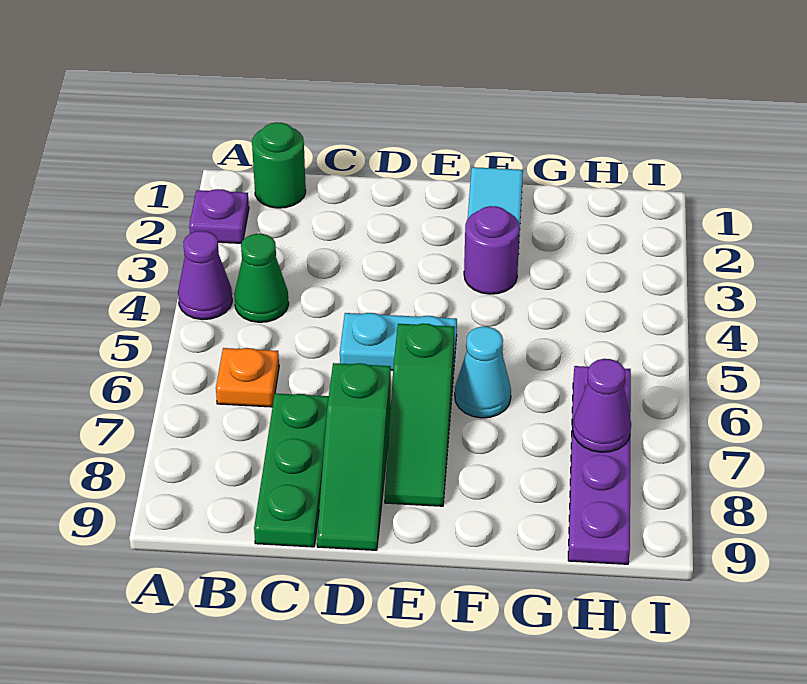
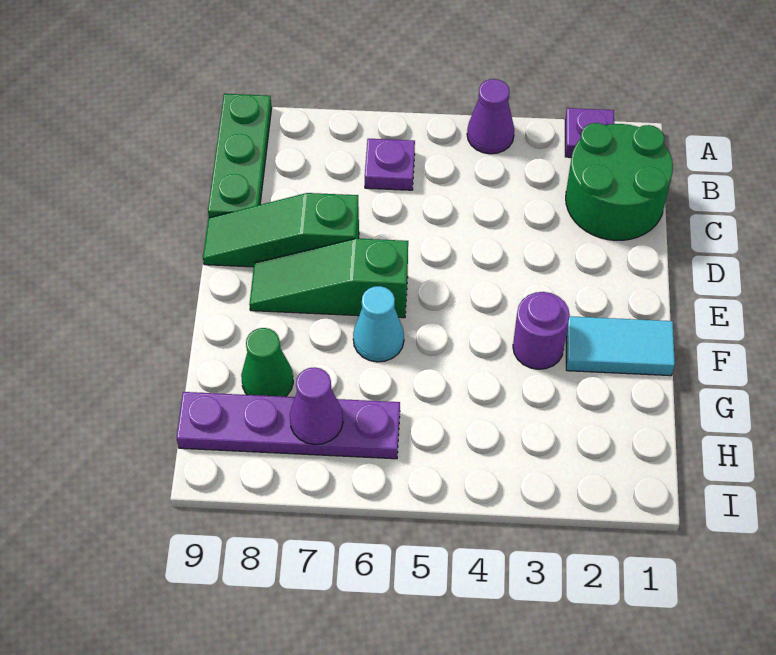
green round brick B1 level 1 -> green round brick B1:C2 level 1
green cone B4 level 1 -> green cone G8 level 1
orange plate B6 level 1 -> purple plate B6 level 1
green plate C7:C9 level 1 -> green plate A9:C9 level 1
cyan plate D5:E5 level 1 -> none

